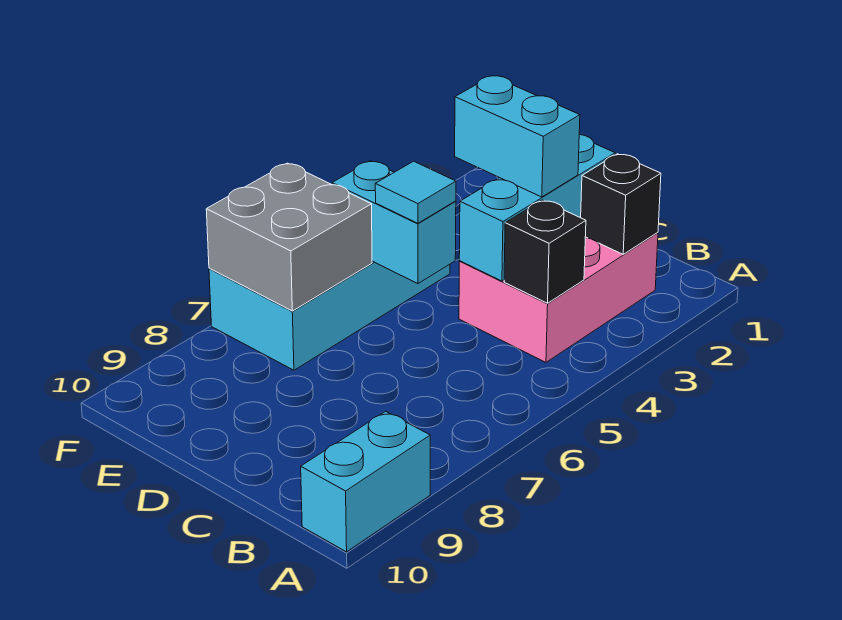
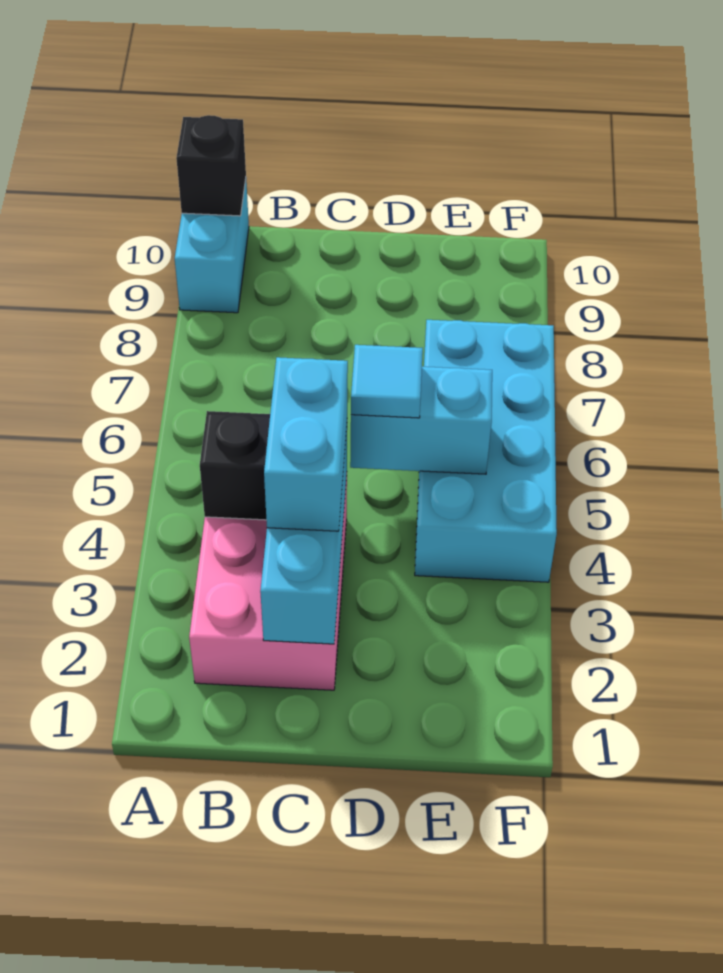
black brick B2 level 2 -> black brick A10 level 2
cyan brick C3:D3 level 3 -> cyan brick C3:C4 level 3
grey brick E6:F7 level 2 -> none

